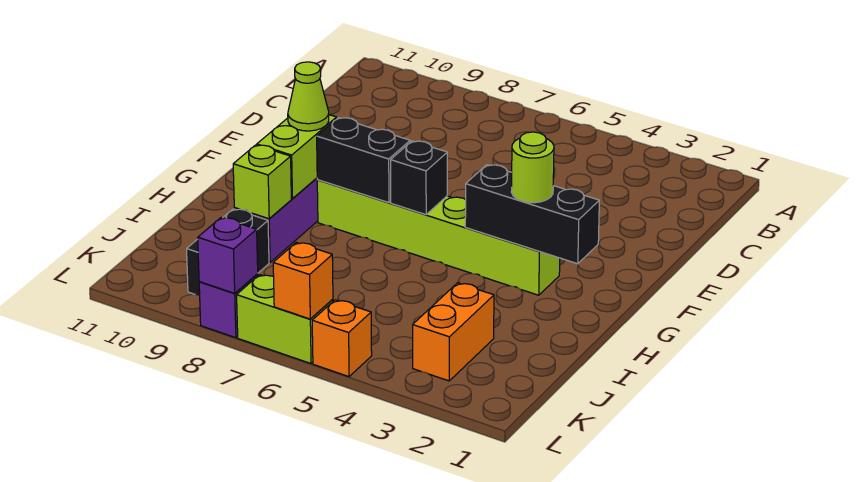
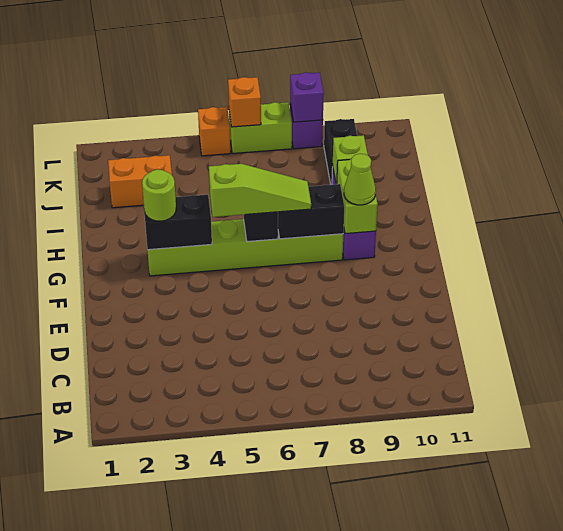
black brick G2:G4 level 2 -> black brick G3:G4 level 2
none -> lime slope G5:G7 level 3 top 5
orange brick J3:K3 level 1 -> orange brick J2:J3 level 1

